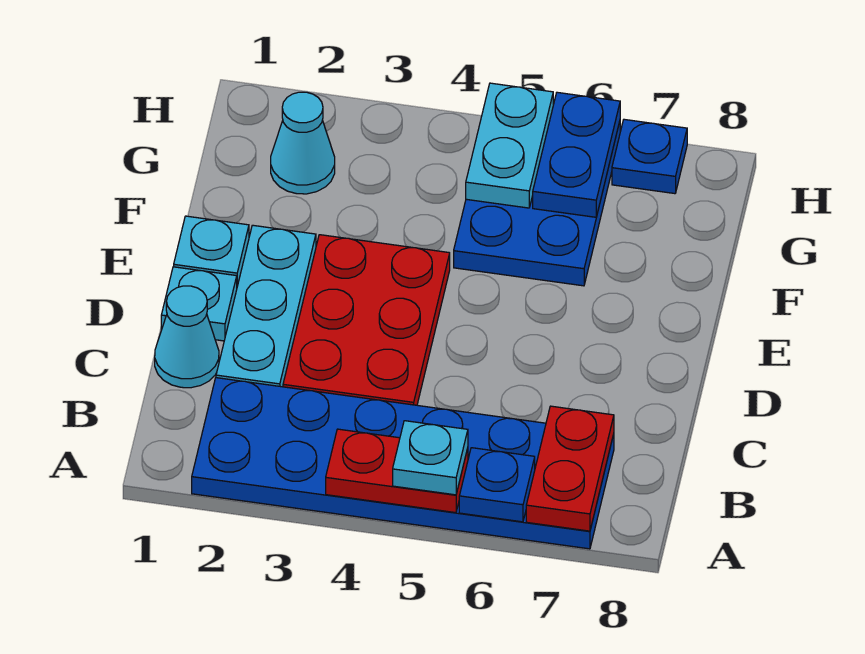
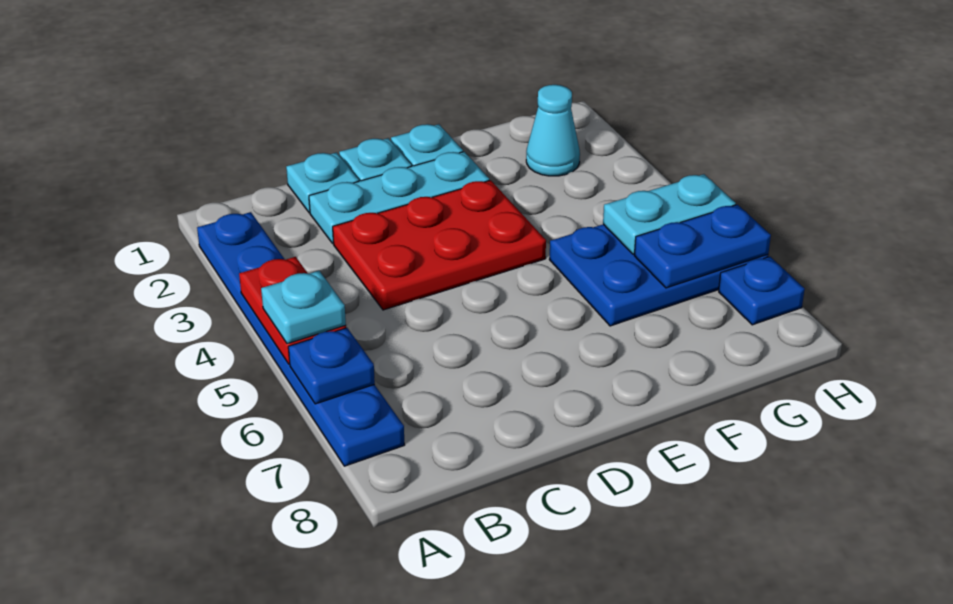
blue plate A2:B7 level 1 -> blue plate A2:A7 level 1
red plate A7:B7 level 2 -> none
cyan cone C1 level 1 -> cyan plate C1 level 1

